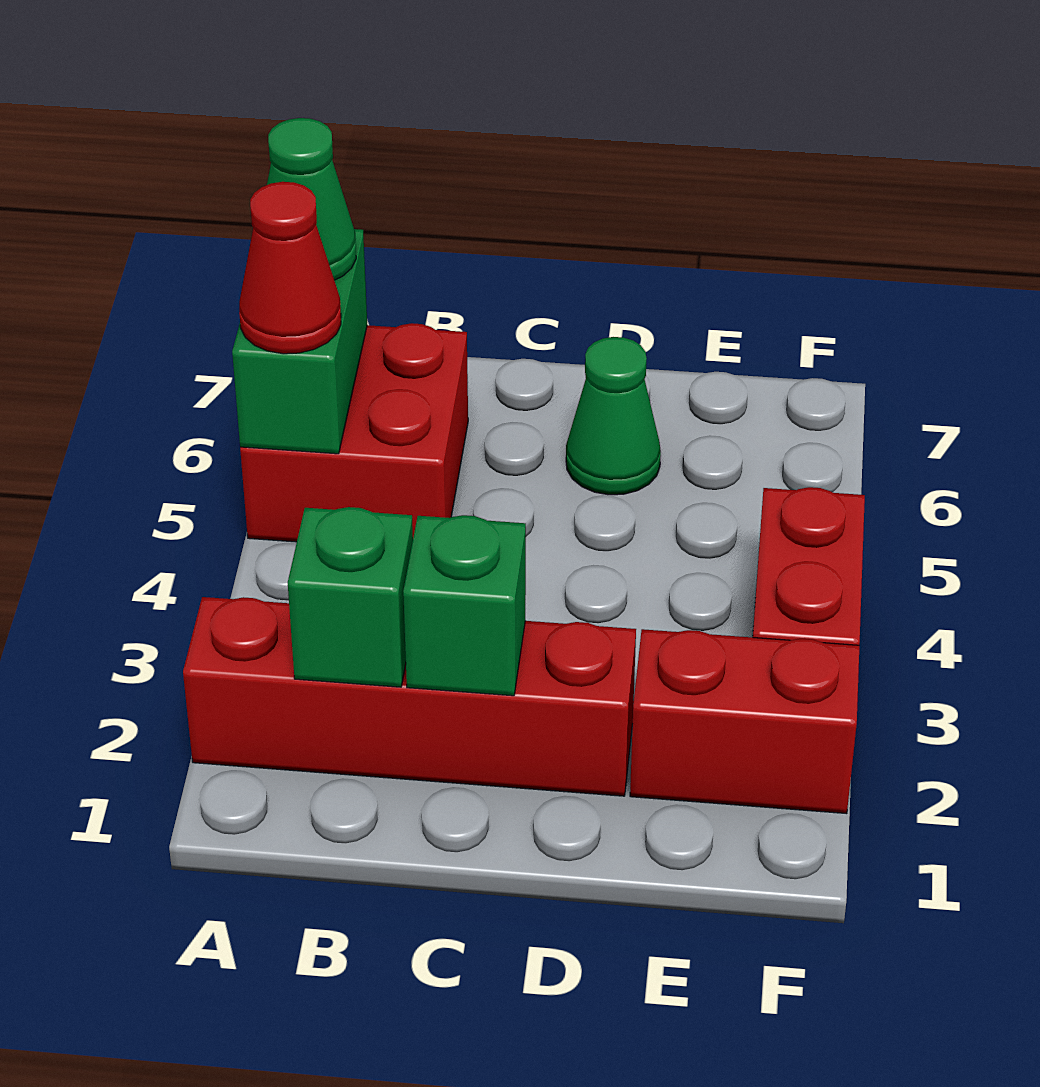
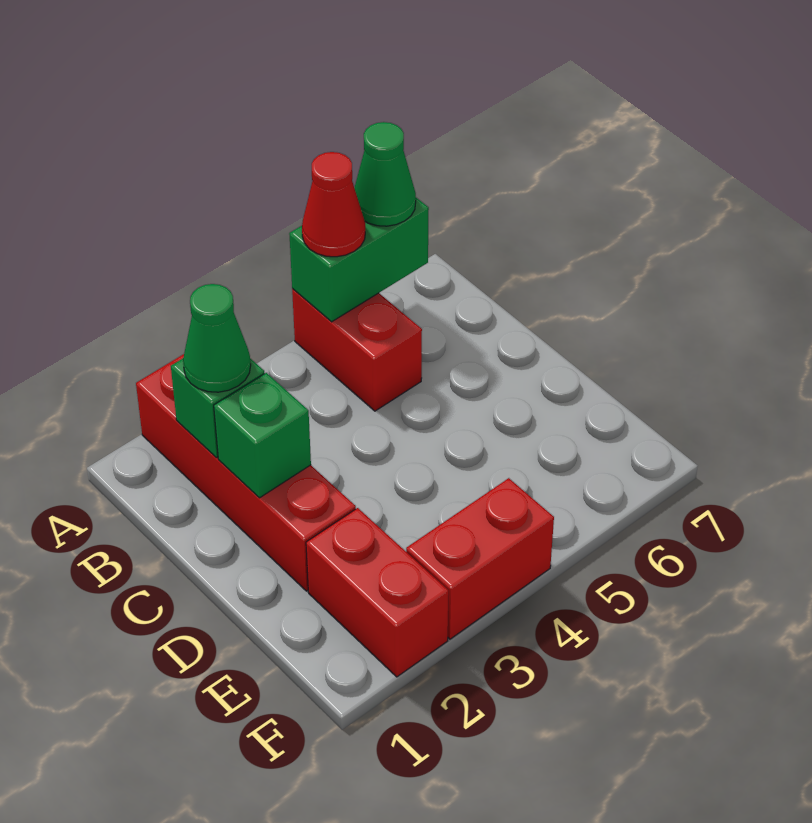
red brick A5:B6 level 1 -> red brick A5:B5 level 1
green cone D6 level 1 -> green cone B2 level 3

